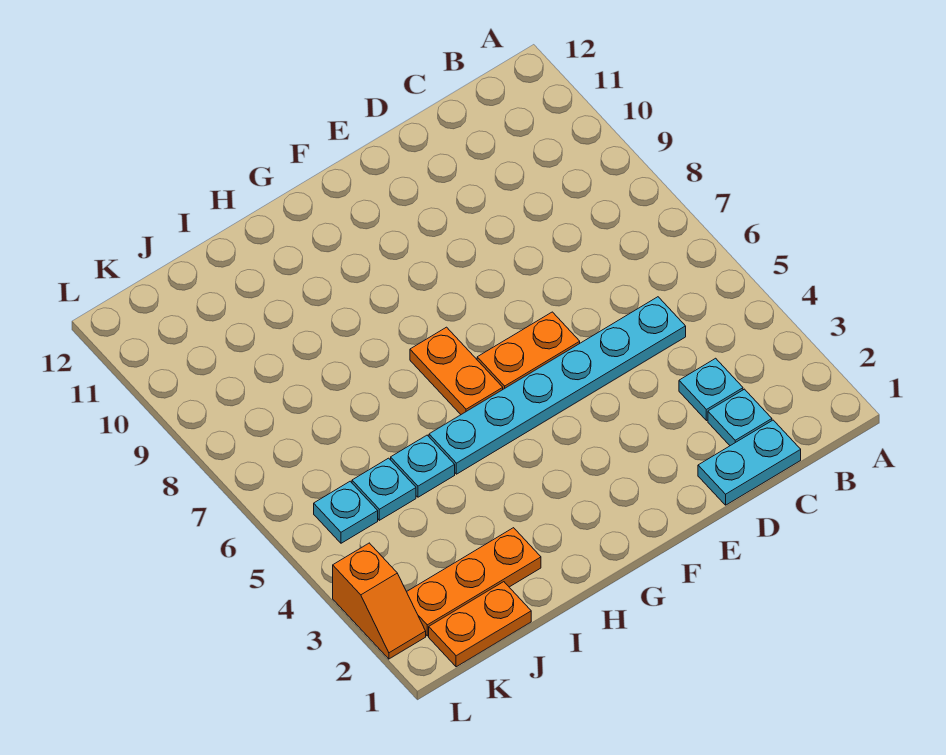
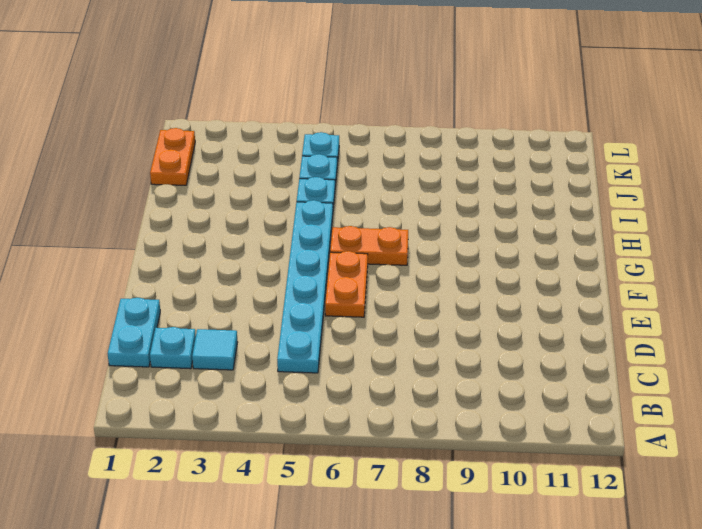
cyan plate C3 level 1 -> cyan tile C3 level 1
orange plate I2:K2 level 1 -> none
orange slope L2:L3 level 1 top 3 -> none

